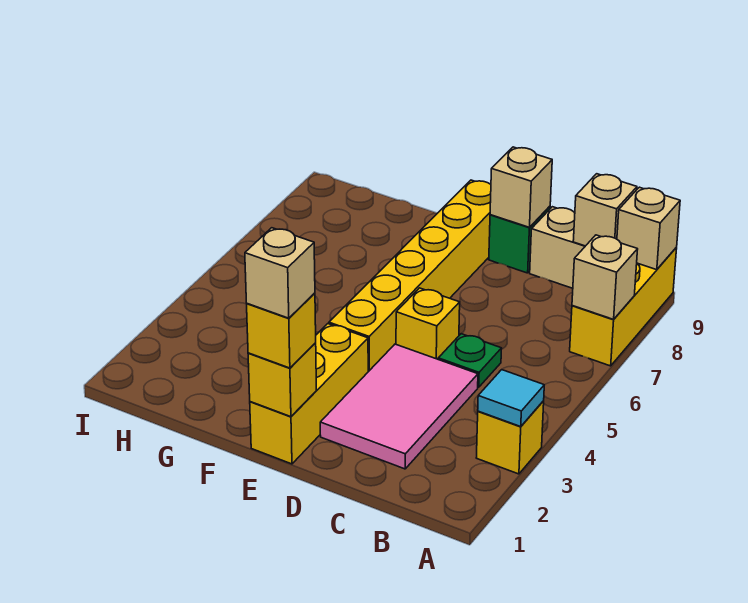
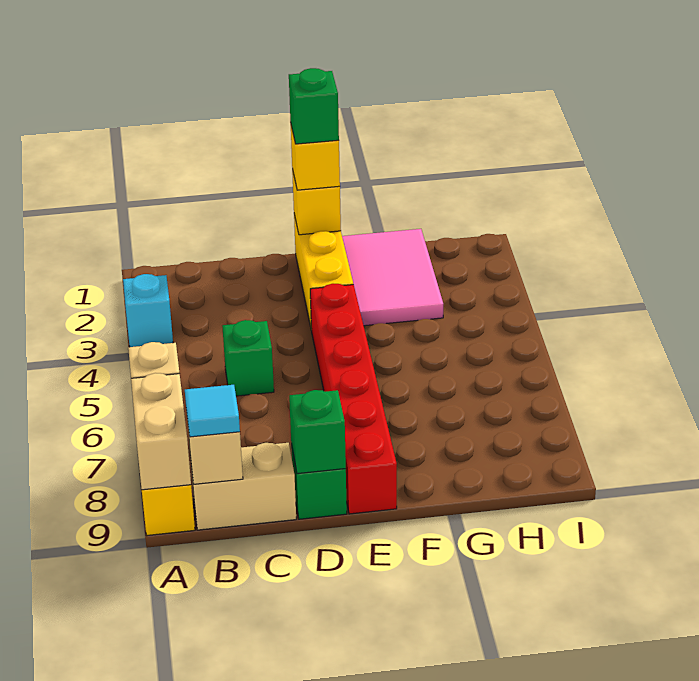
yellow brick A3 level 1 -> cyan brick A3 level 1
cyan tile A3 level 2 -> cyan tile B9 level 3
tan brick A9 level 2 -> tan brick A8:A9 level 2
pink tile C2:D4 level 1 -> pink tile F1:G3 level 1
green plate C5 level 1 -> green brick C5 level 1
yellow brick D5 level 1 -> none
tan brick D9 level 2 -> green brick D9 level 2
tan brick E1 level 4 -> green brick E1 level 4
yellow brick E4:E9 level 1 -> red brick E4:E9 level 1

